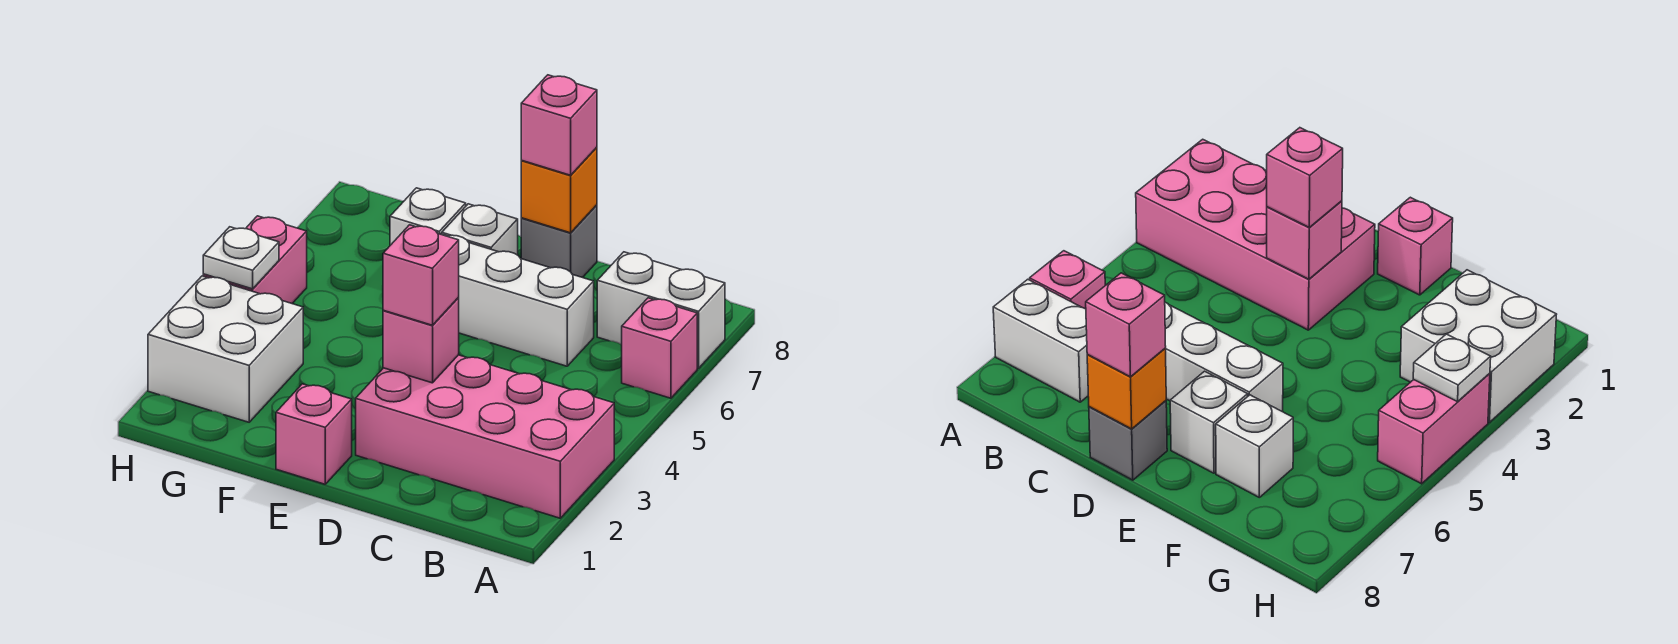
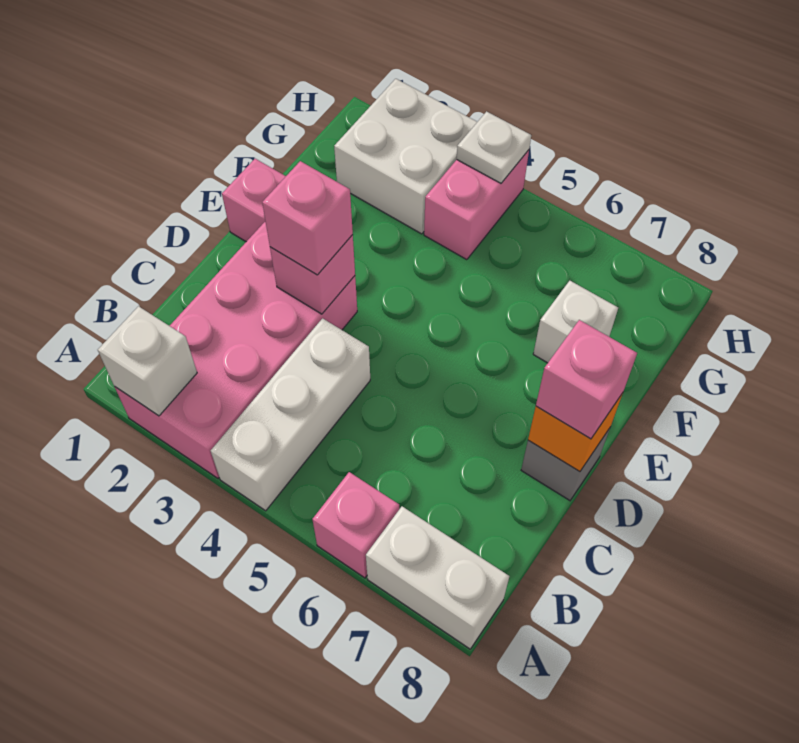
white brick A7:B7 level 1 -> white brick A7:A8 level 1
white brick C6:E6 level 1 -> white brick A4:C4 level 1
white brick E7 level 1 -> white brick A2 level 2
pink brick H4:H5 level 1 -> pink brick G4:H4 level 1

